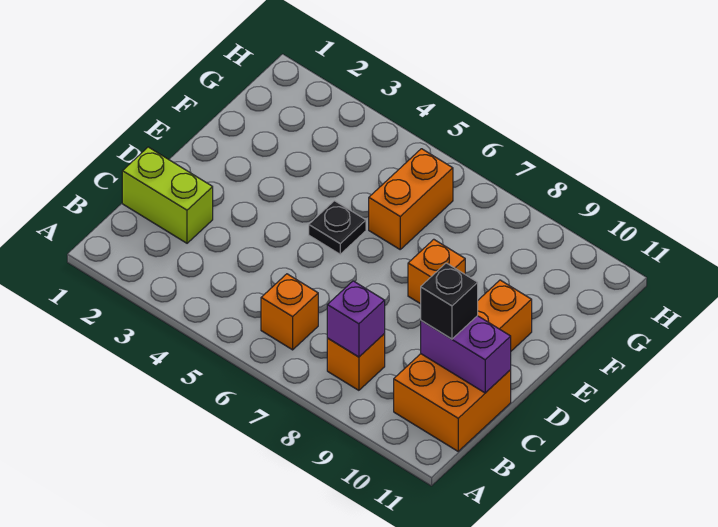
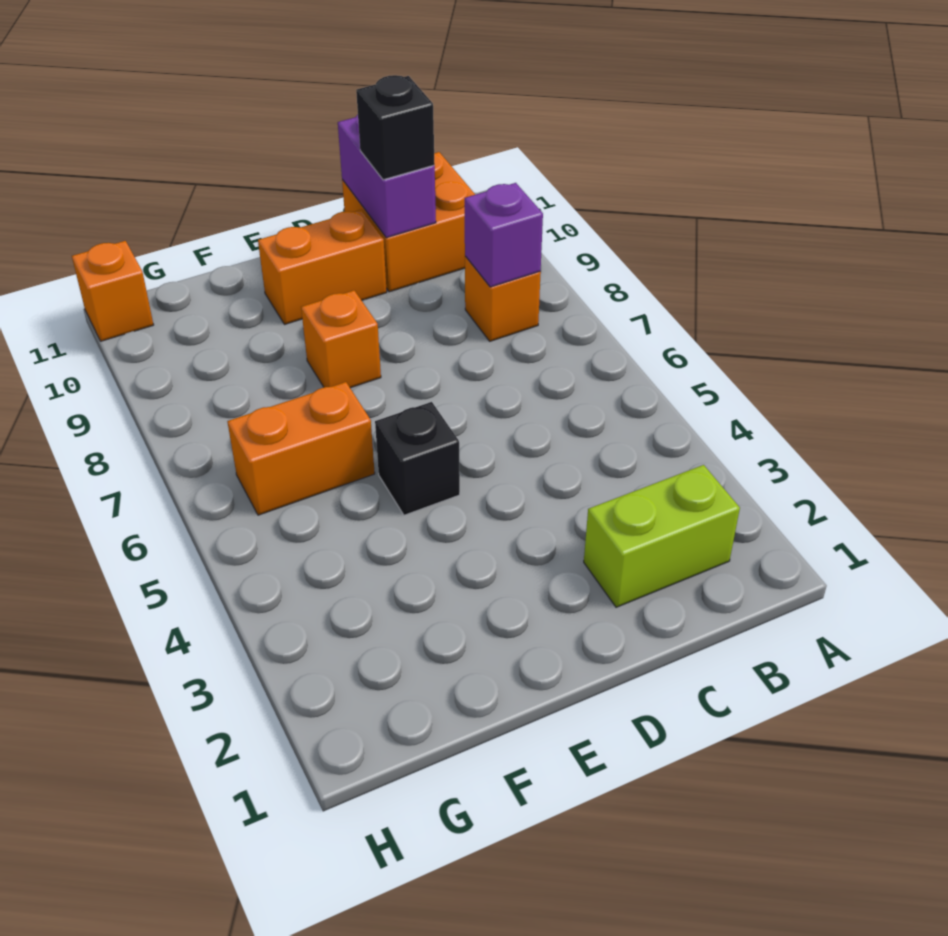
orange brick B6 level 1 -> orange brick H11 level 1
lime brick C1:C2 level 1 -> lime brick B2:C2 level 1
black plate E5 level 1 -> black brick E5 level 1

